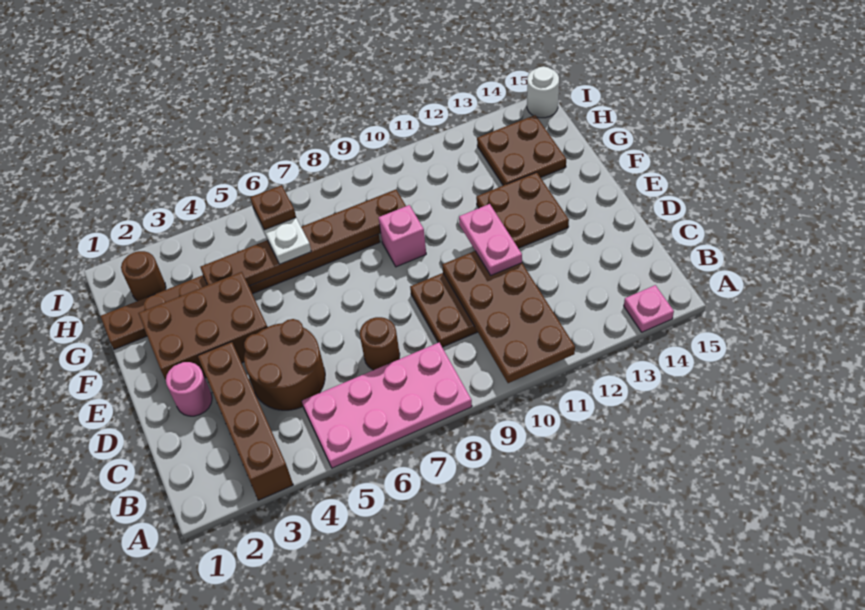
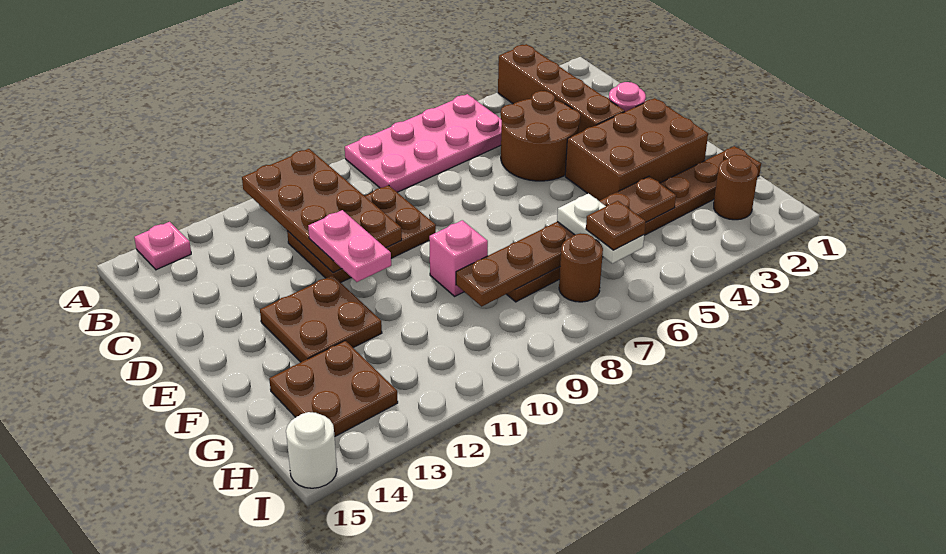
brown round brick C7 level 1 -> brown round brick H7 level 1

